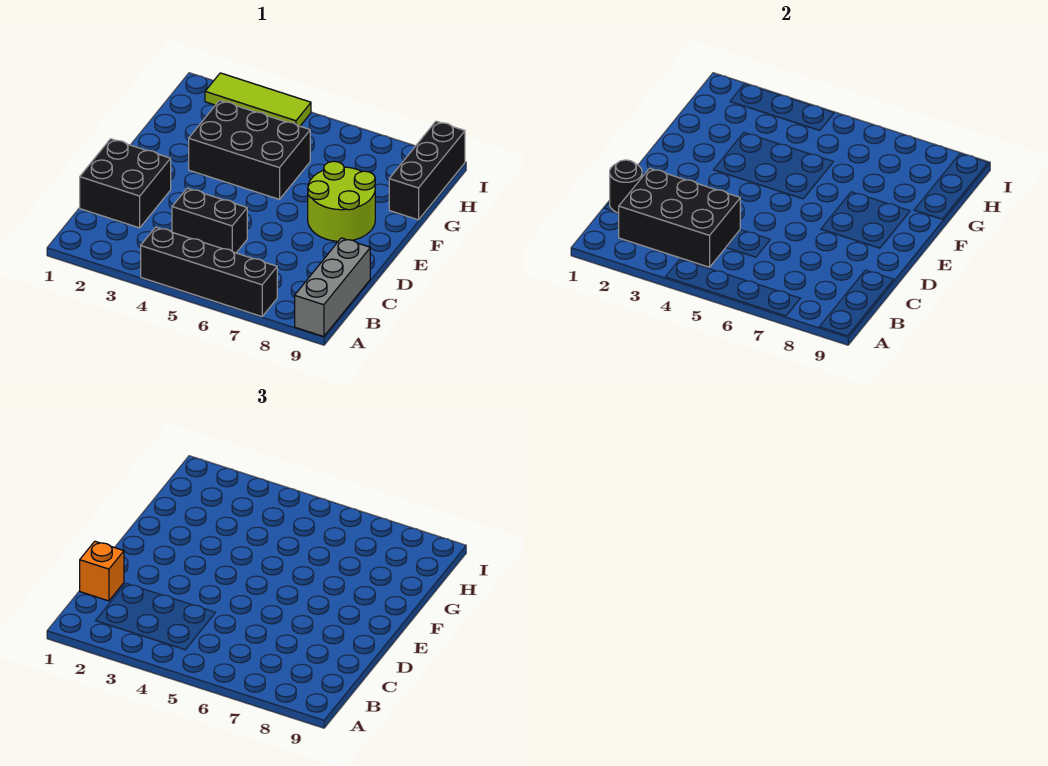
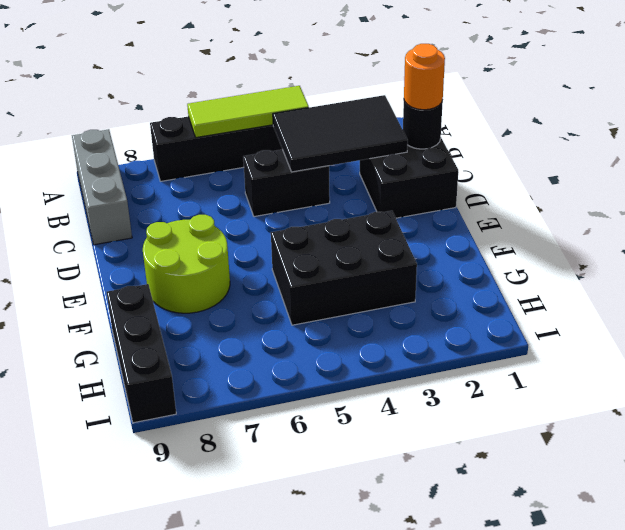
black brick B2:C4 level 2 -> black tile B2:C4 level 2
orange brick C1 level 3 -> orange round brick C1 level 3
lime tile I2:I4 level 1 -> lime tile A4:A6 level 2

